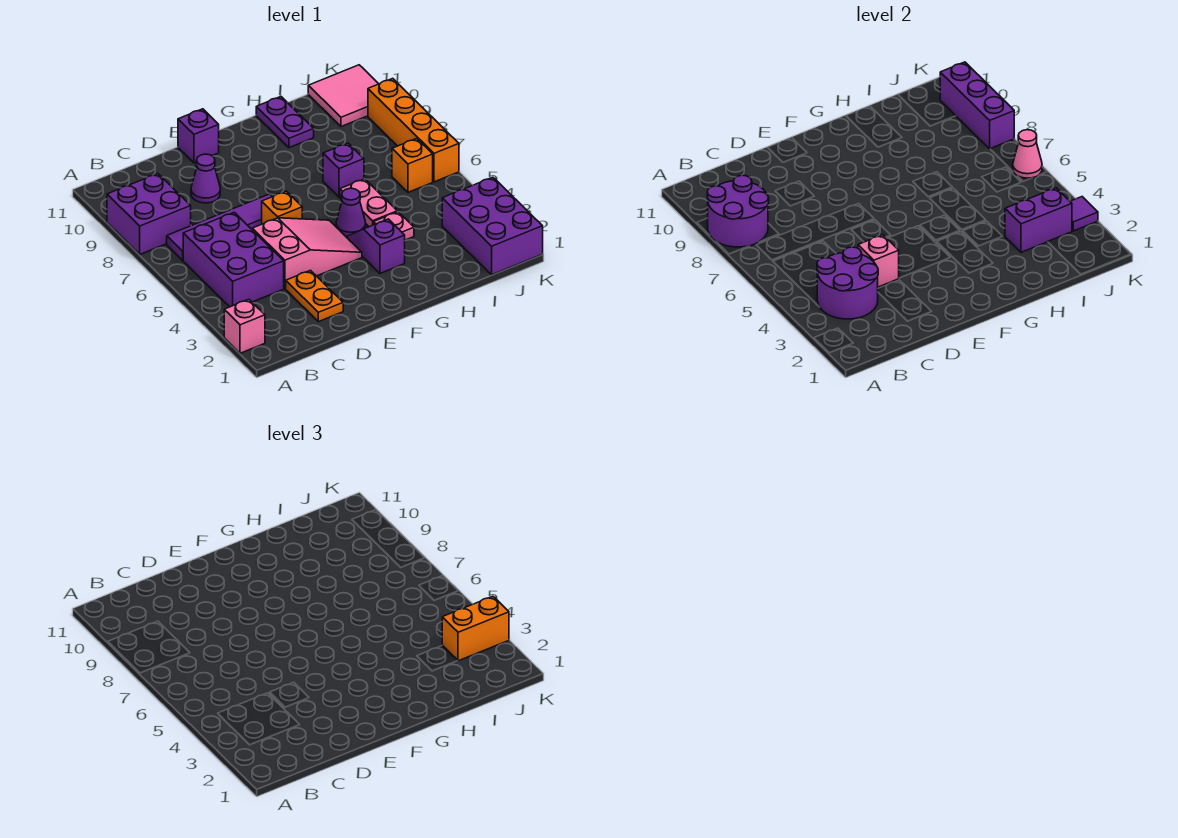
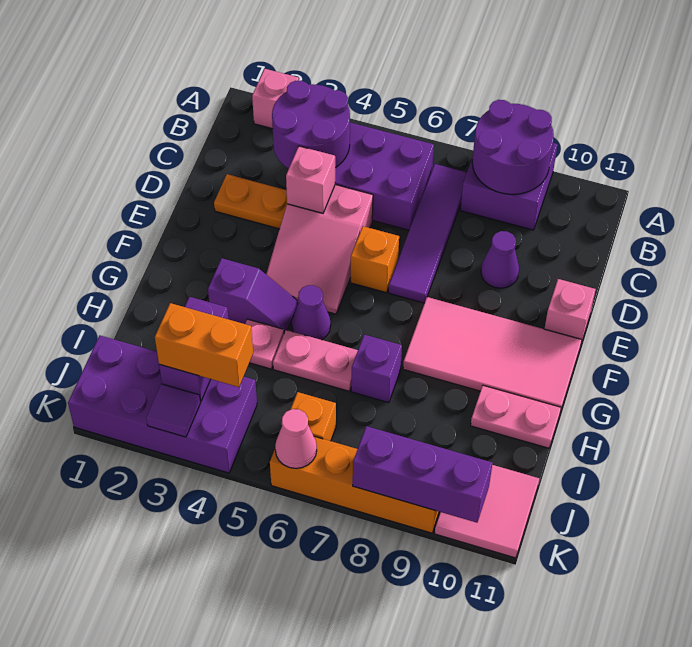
purple brick E11 level 1 -> pink brick E11 level 1
none -> pink tile F8:G11 level 1
purple plate H10:H11 level 1 -> pink plate H10:H11 level 1
purple brick J1:K3 level 1 -> purple brick J1:K4 level 1
orange brick J3:K3 level 3 -> orange brick J3:J4 level 3

